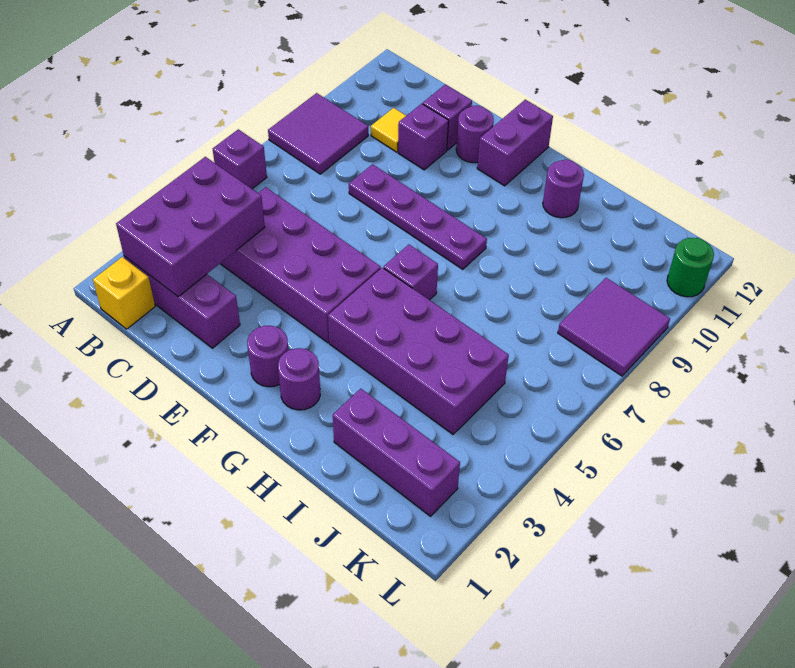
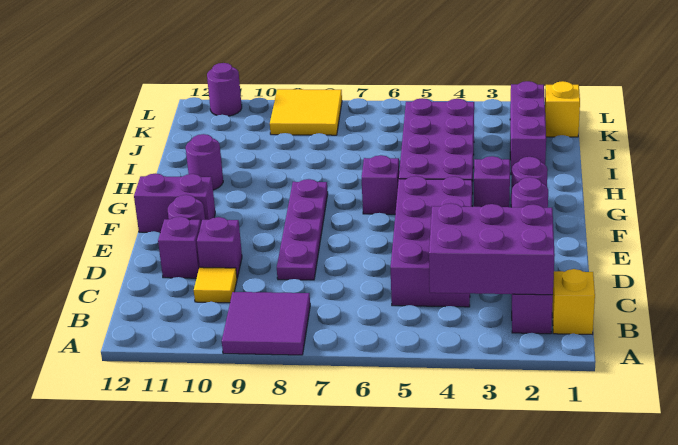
purple brick A6 level 1 -> purple brick G3 level 1
none -> yellow brick K1 level 1
purple tile K8:L9 level 1 -> yellow tile K8:L9 level 1
green round brick L11 level 1 -> purple round brick L11 level 1

